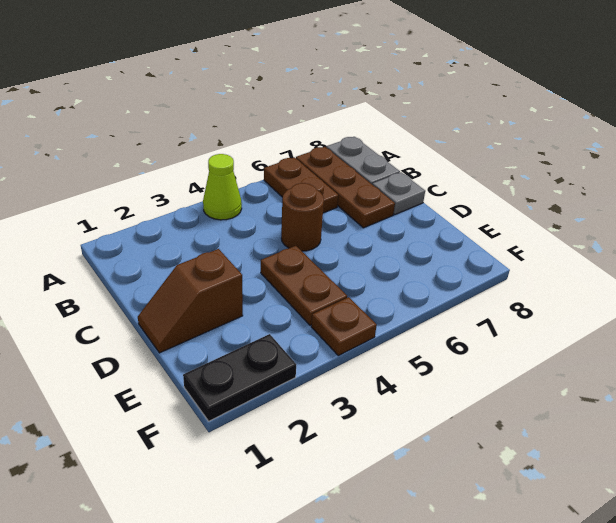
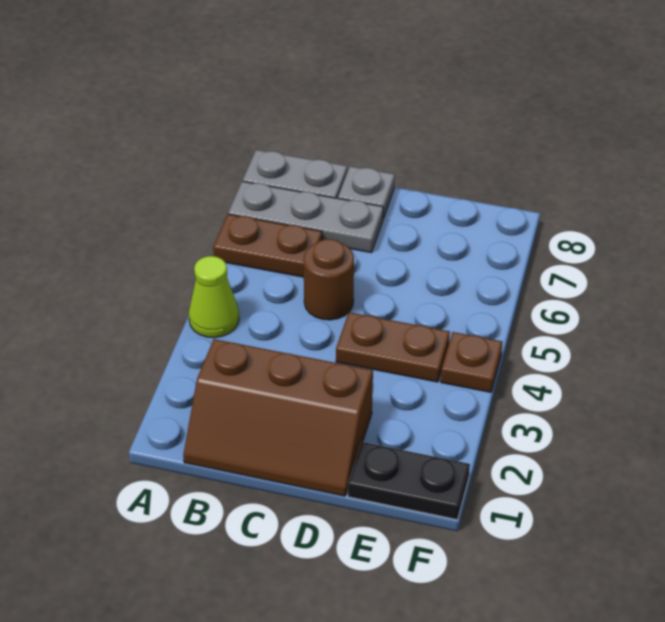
brown plate A7:C7 level 1 -> grey plate A7:C7 level 1
brown slope D1:D2 level 1 top 2 -> brown slope B1:D2 level 1 top 2
black plate F1:F2 level 1 -> black plate E1:F1 level 1

